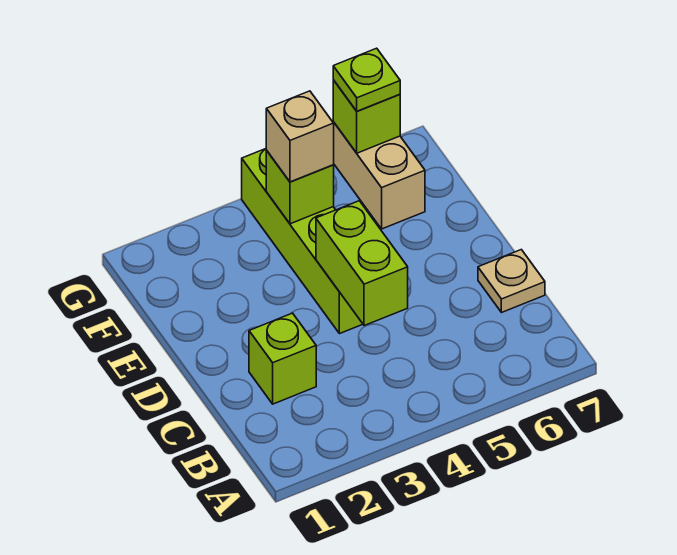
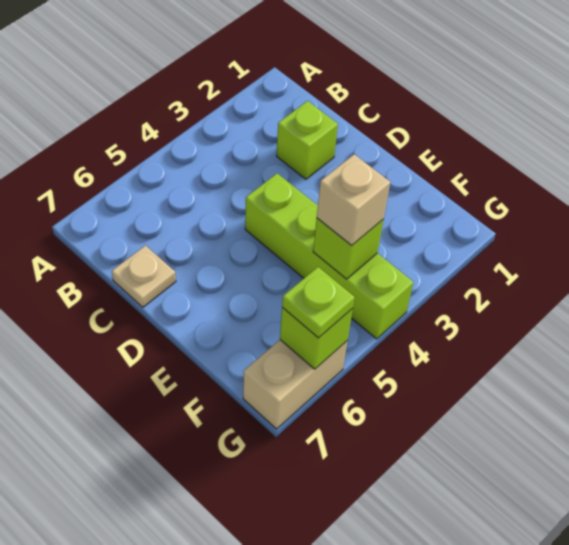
lime brick C4:D4 level 2 -> none
tan brick F6:G6 level 1 -> tan brick G6:G7 level 1

